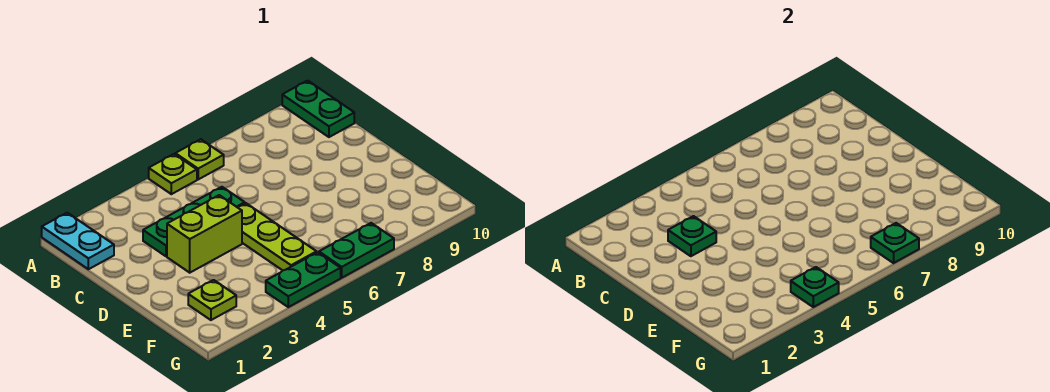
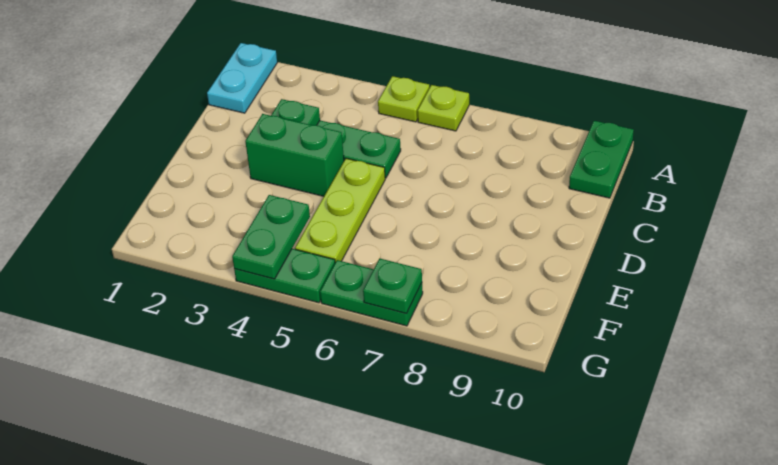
lime brick D3:D4 level 1 -> green brick D3:D4 level 1
lime plate F2 level 1 -> none
green plate G4 level 2 -> green plate F4:G4 level 2

